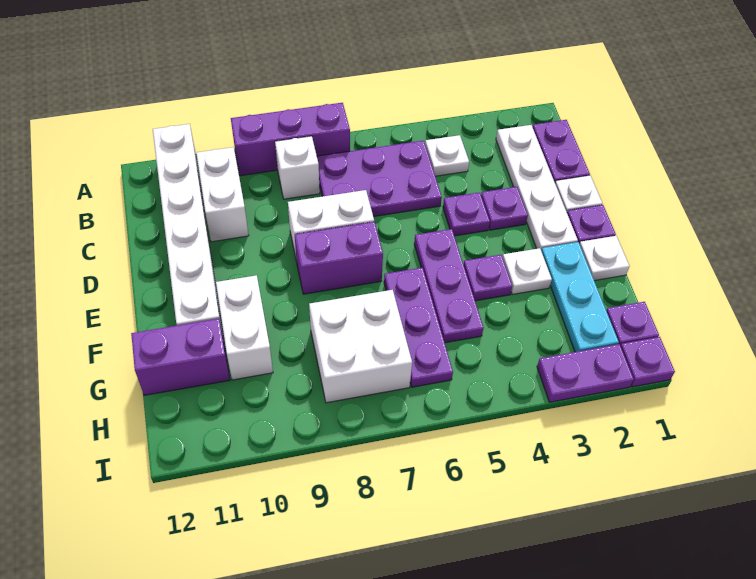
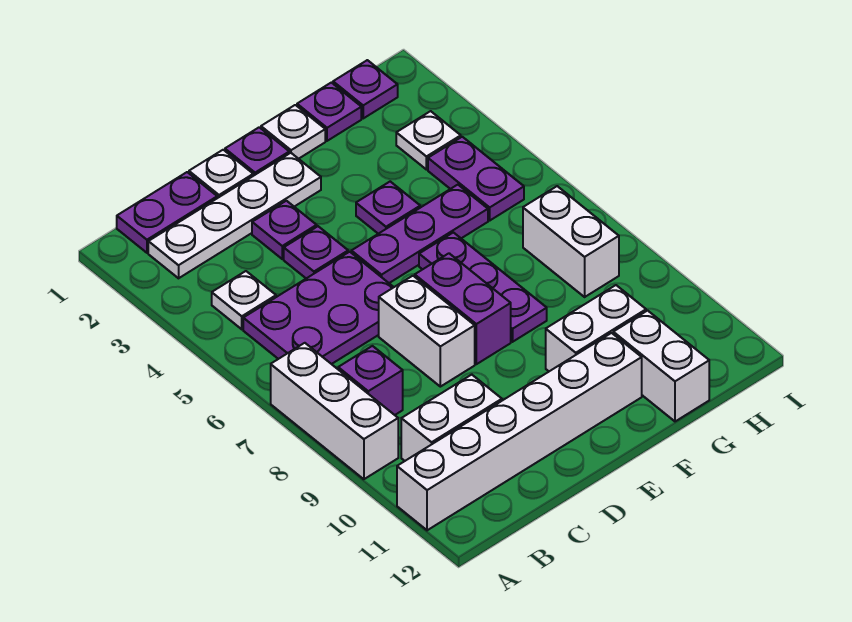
purple brick A7:A9 level 1 -> white brick A7:A9 level 1
purple plate B5:C7 level 1 -> purple plate B5:D6 level 1
white brick B8 level 1 -> purple brick B8 level 1
cyan plate F2:H2 level 1 -> none
white plate F3 level 1 -> white plate H3 level 1
purple plate F6:H6 level 1 -> purple plate F6:F8 level 1
white brick G7:H8 level 1 -> white brick H7:H8 level 1
purple brick G11:G12 level 1 -> white brick G11:G12 level 1
purple plate I1 level 1 -> purple plate G1 level 1
purple plate I2:I3 level 1 -> purple plate H4:H5 level 1

